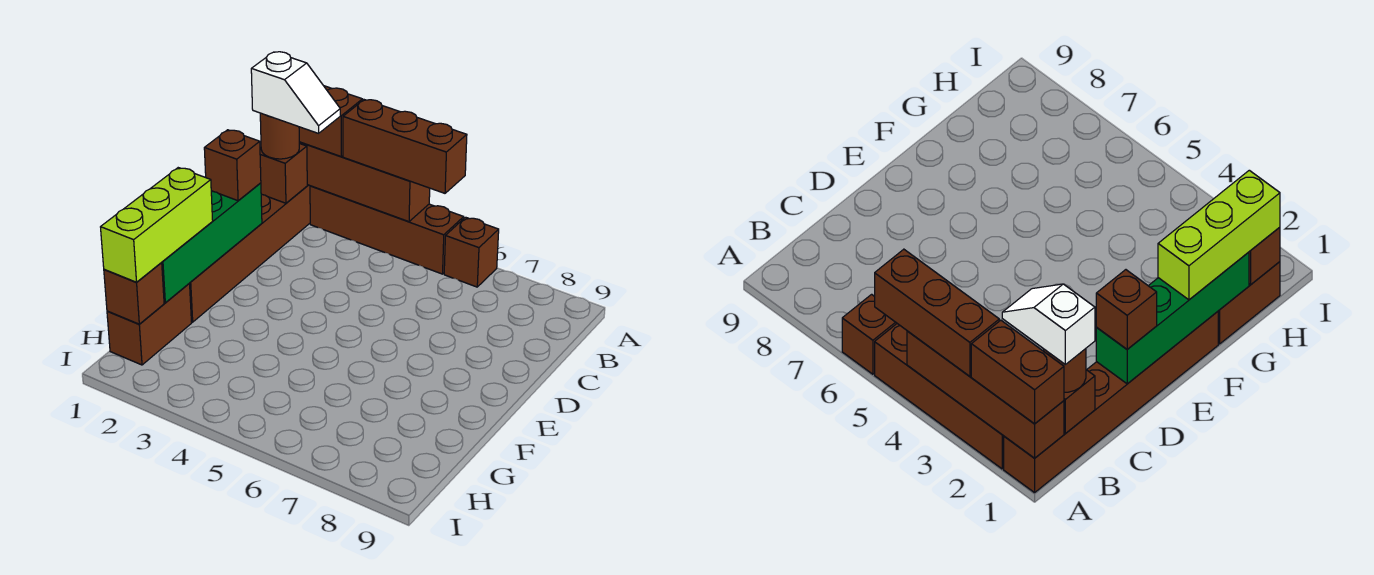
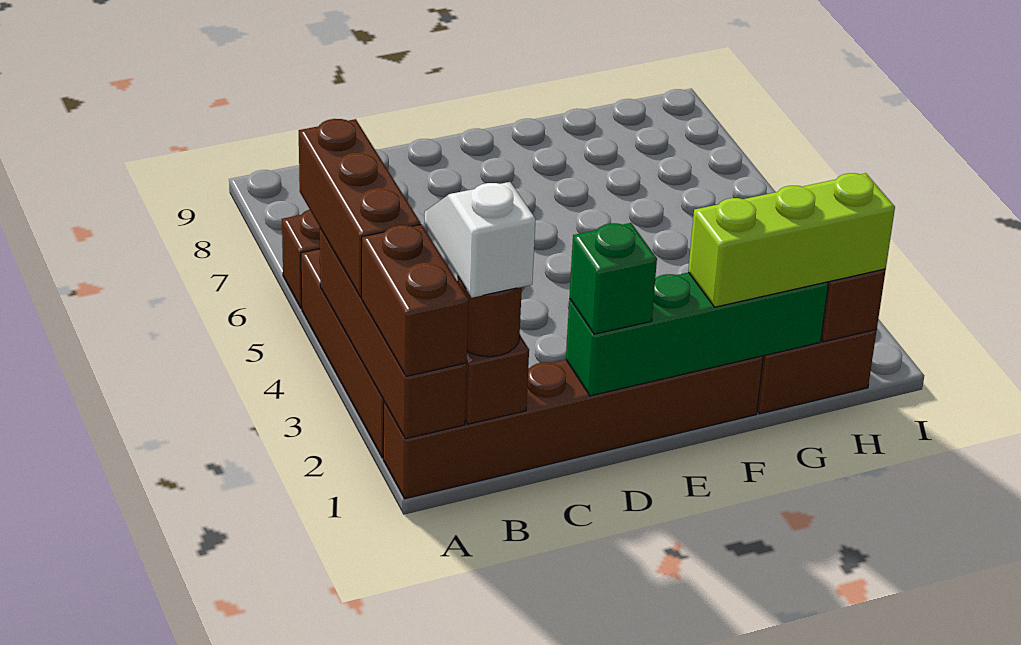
brown brick D1 level 3 -> green brick D1 level 3

